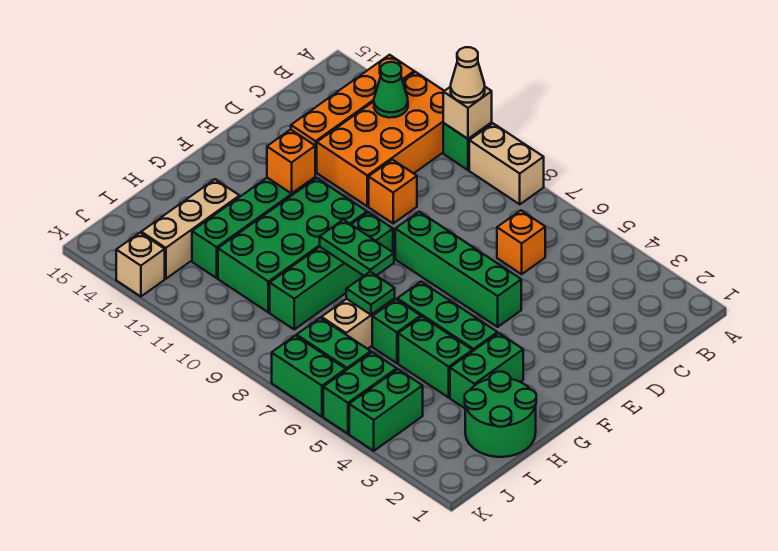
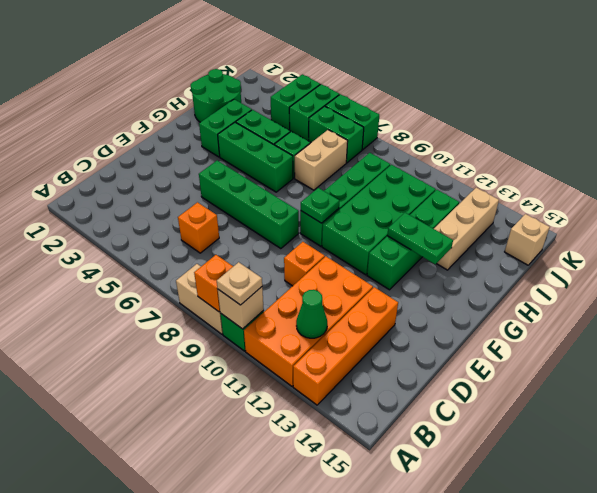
tan cone A10 level 3 -> tan plate A10 level 3
orange brick F12 level 2 -> orange brick A9 level 2
green plate G8:G9 level 2 -> green plate G12:G13 level 2
green plate H7 level 2 -> green plate F9 level 2
tan brick K13 level 1 -> tan brick J15 level 1

